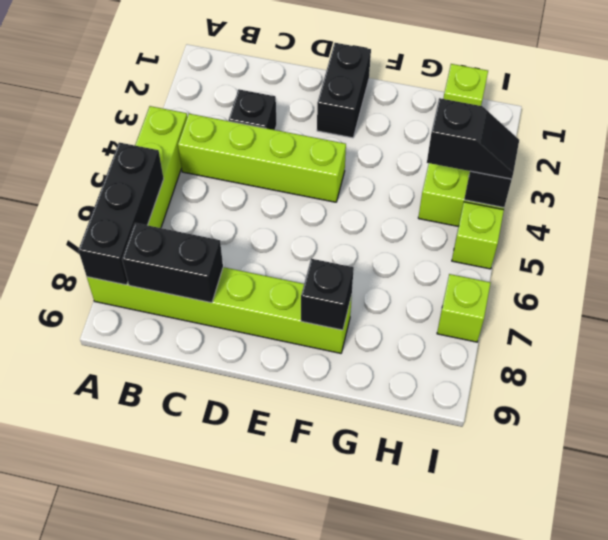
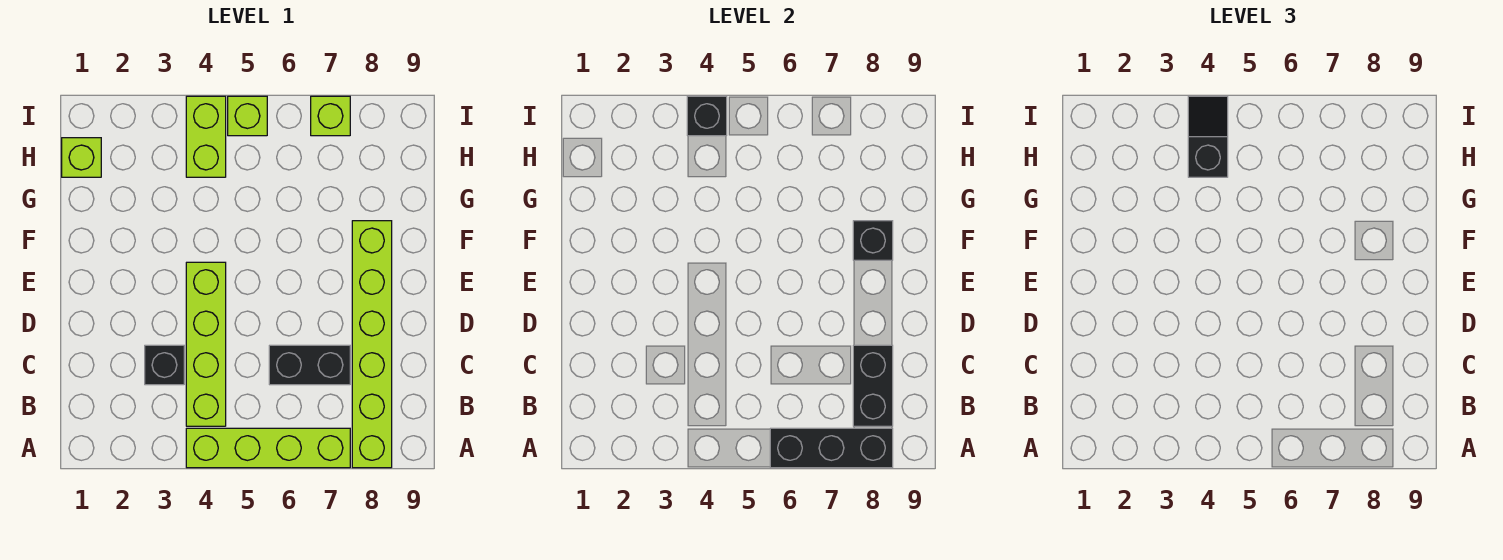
black brick E1:E2 level 1 -> black brick C6:C7 level 1

